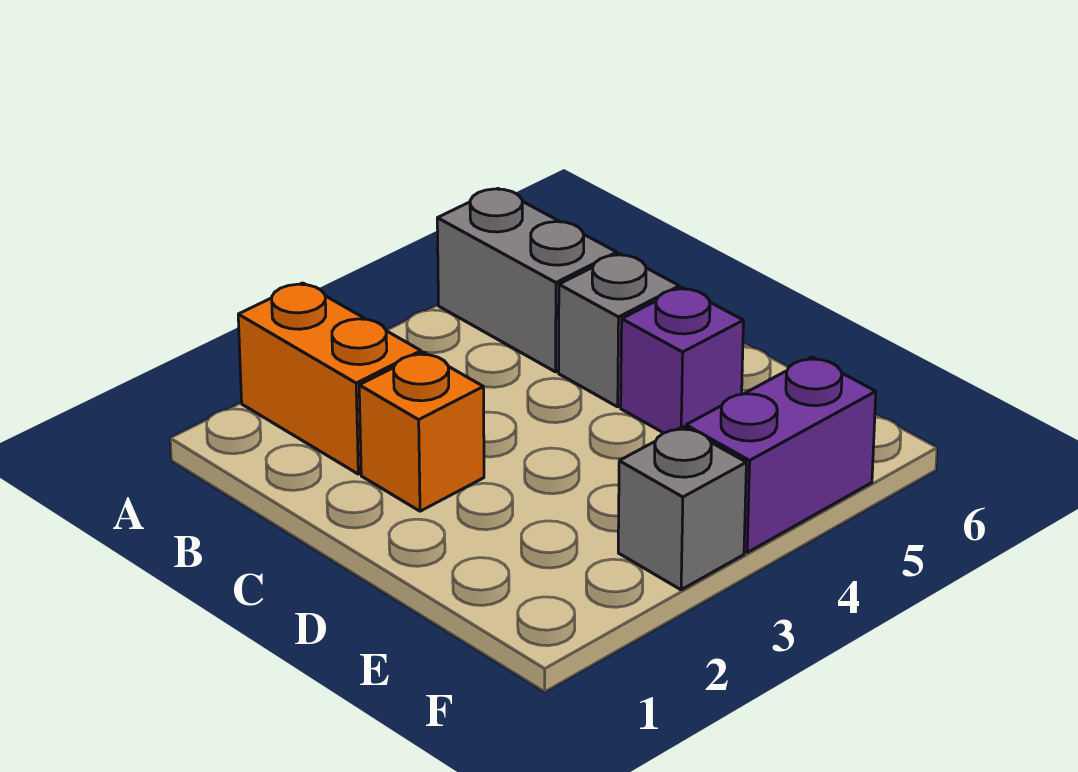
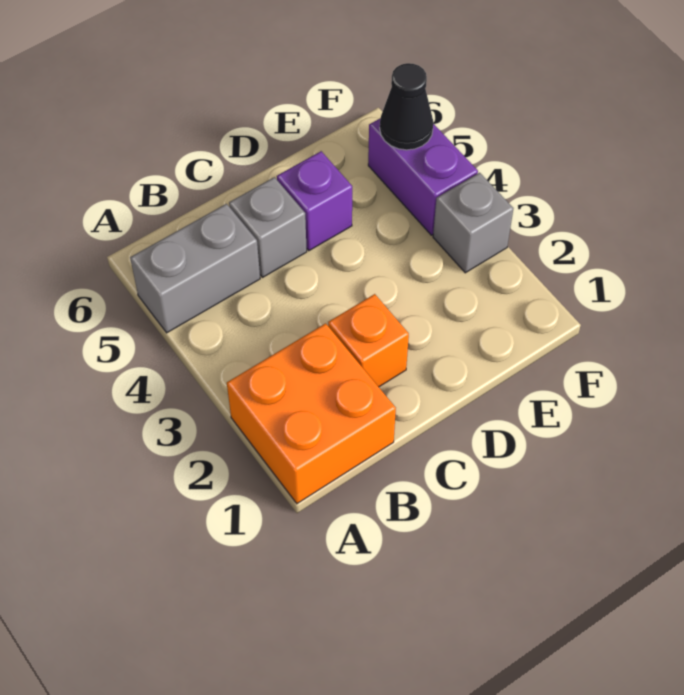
orange brick A2:B2 level 1 -> orange brick A1:B2 level 1
none -> black cone F5 level 2

